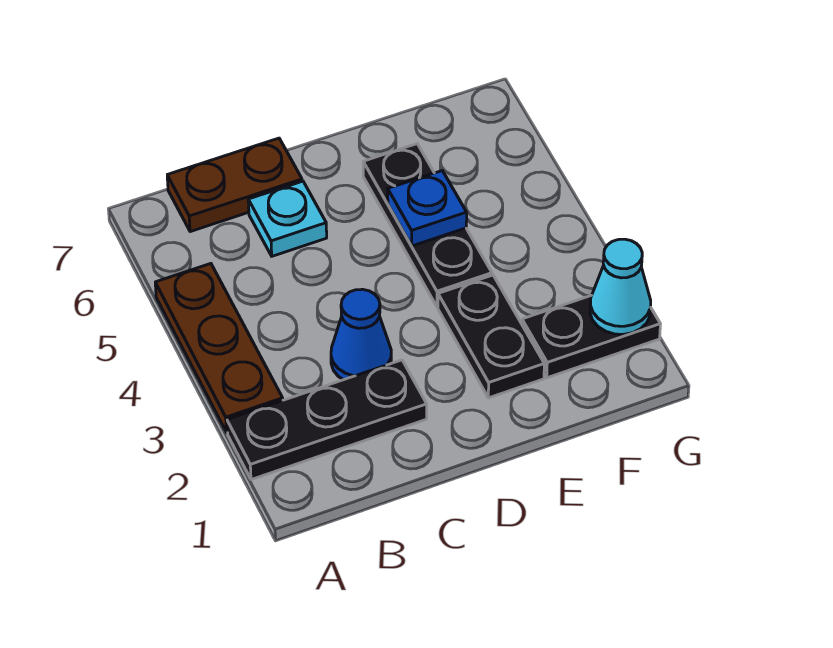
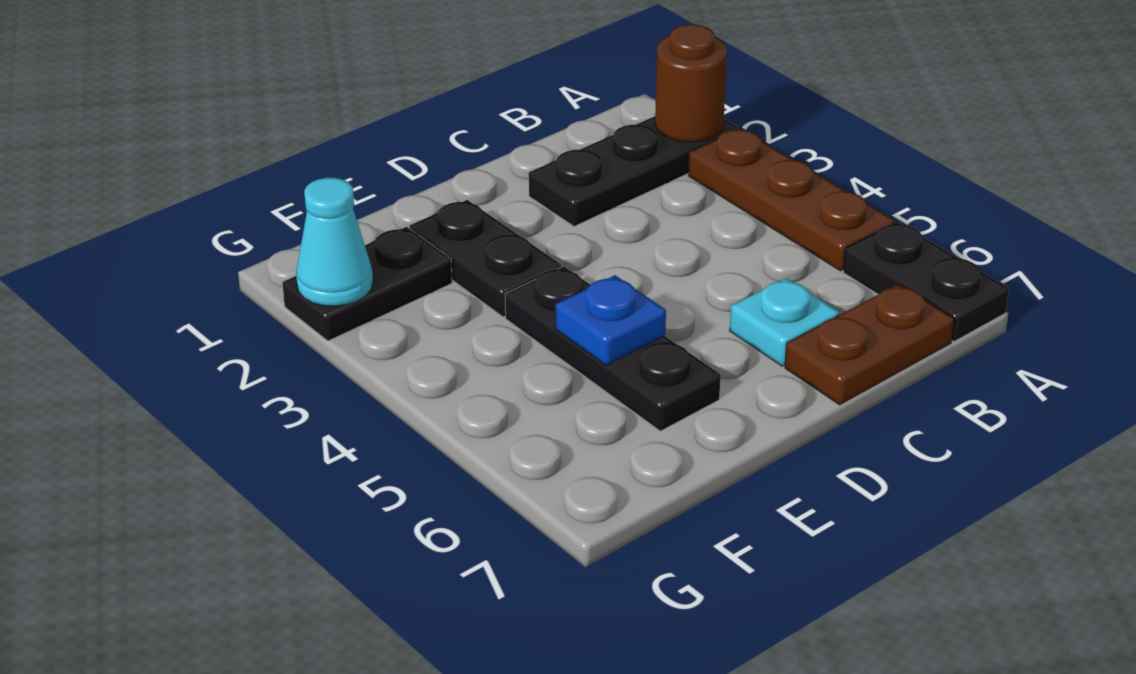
none -> brown round brick A2 level 2
none -> black plate A6:A7 level 1
blue cone C3 level 1 -> none

